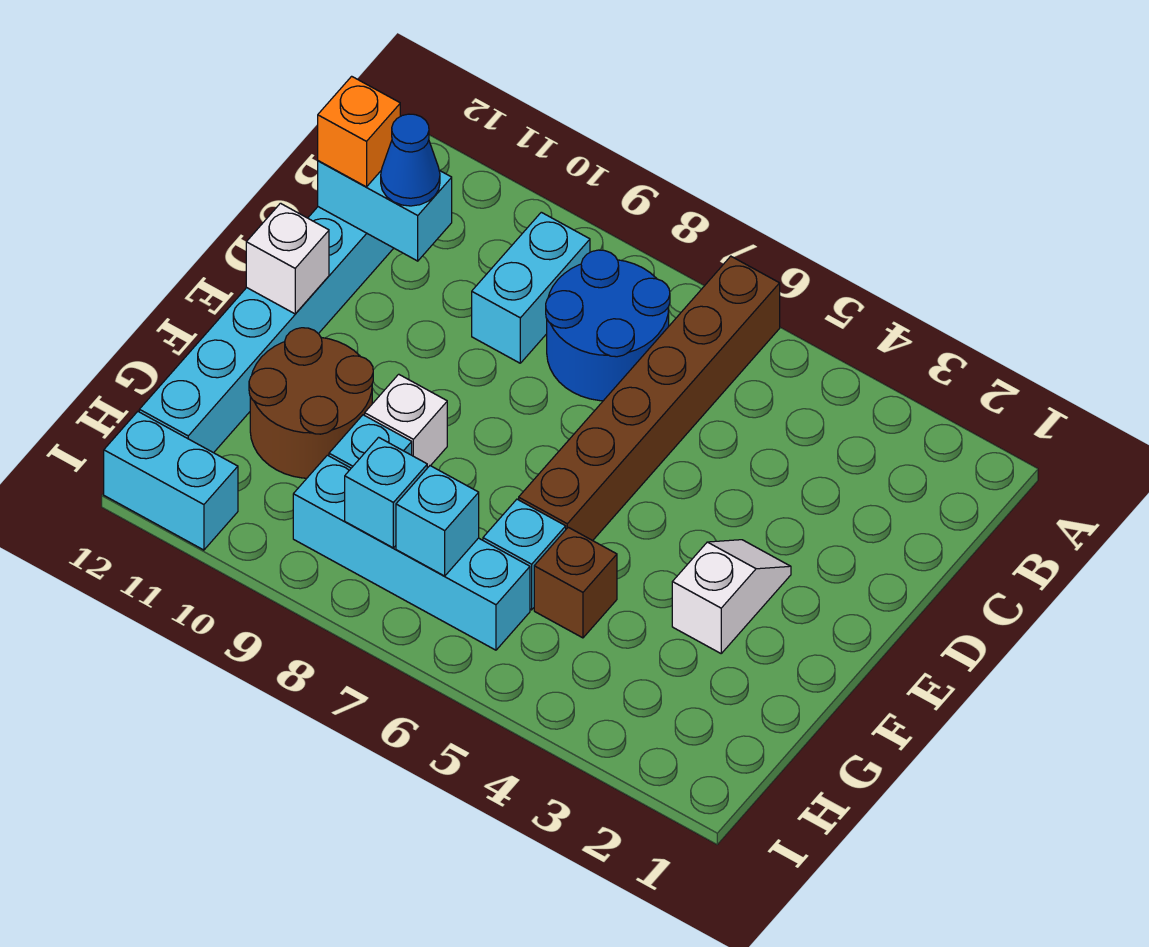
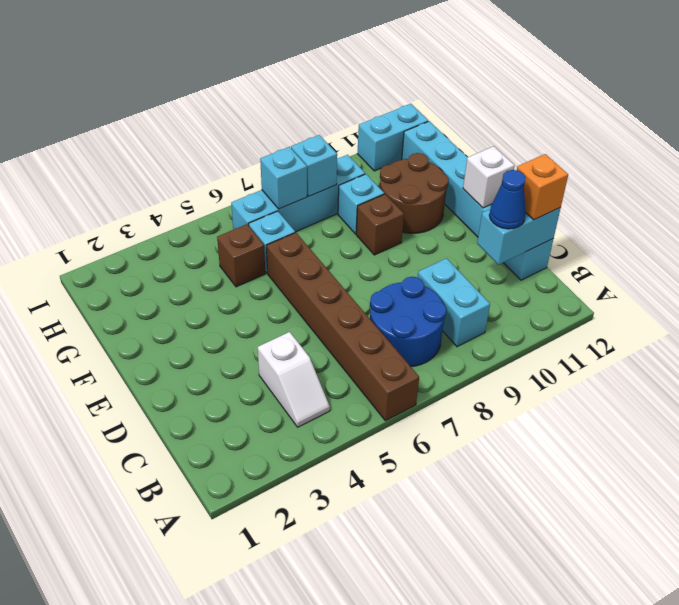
white slope E3:F3 level 1 top F -> white slope B4:C4 level 1 top C
white brick F9 level 1 -> brown brick F9 level 1

